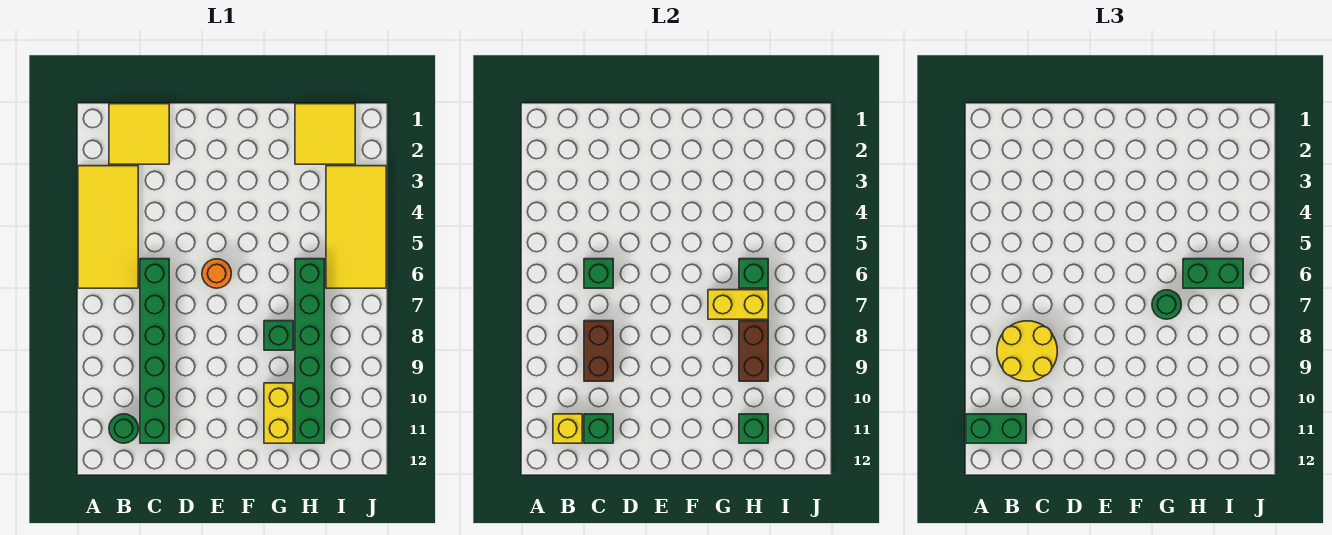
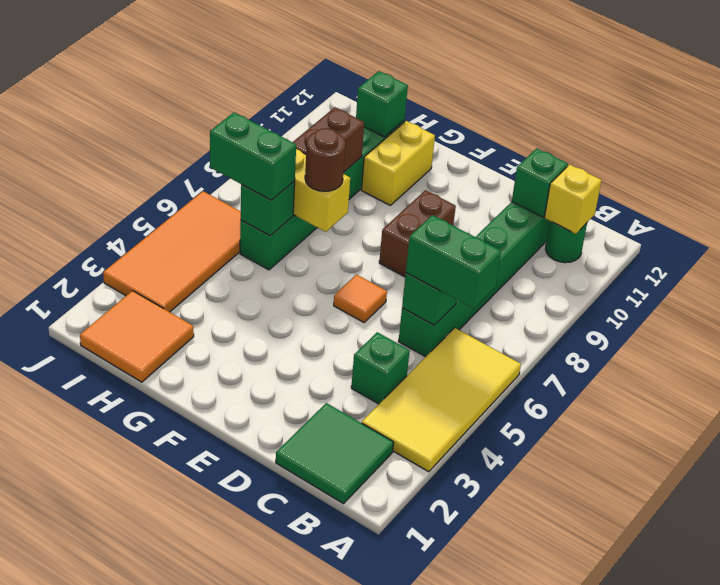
green brick A11:B11 level 3 -> green brick B6:C6 level 3
yellow tile B1:C2 level 1 -> green tile B1:C2 level 1
yellow round brick B8:C9 level 3 -> none
brown brick C8:C9 level 2 -> brown brick E8:E9 level 1
orange round brick E6 level 1 -> orange tile E6 level 1
green round brick G7 level 3 -> brown round brick G7 level 3
green brick G8 level 1 -> green brick C4 level 1
yellow tile H1:I2 level 1 -> orange tile H1:I2 level 1
yellow tile I3:J6 level 1 -> orange tile I3:J6 level 1

